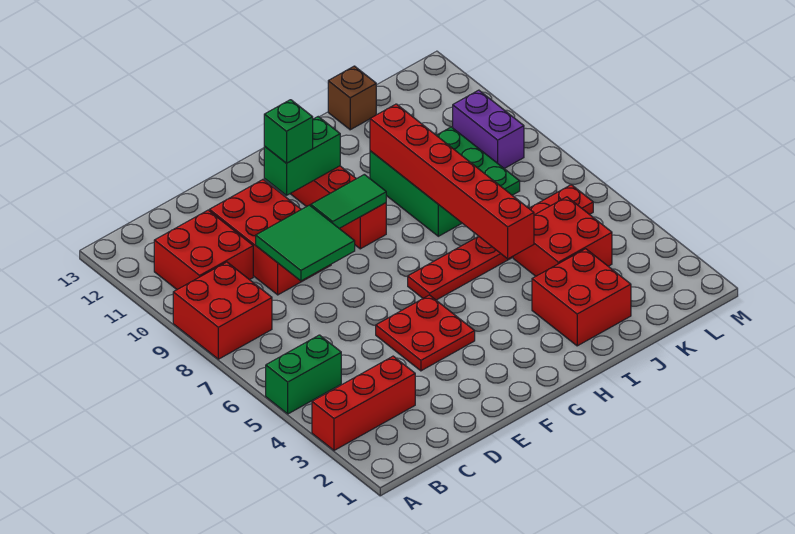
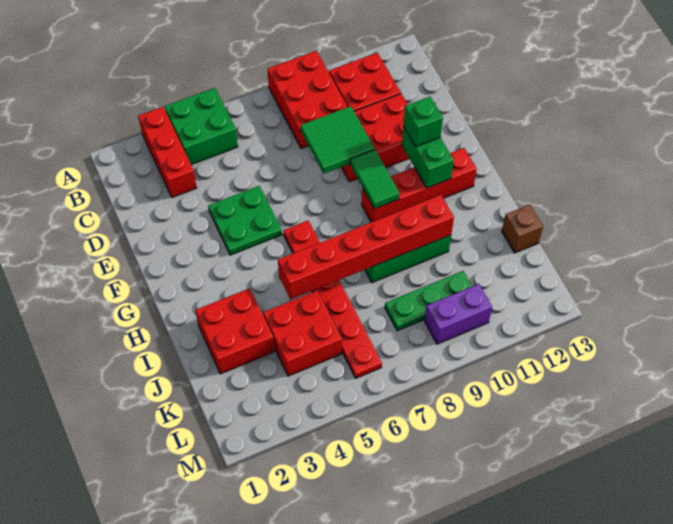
green brick A5:B5 level 1 -> green brick A4:B5 level 1
red brick A8:B9 level 1 -> red brick A8:C9 level 1
red plate E4:F5 level 1 -> green plate E4:F5 level 1

